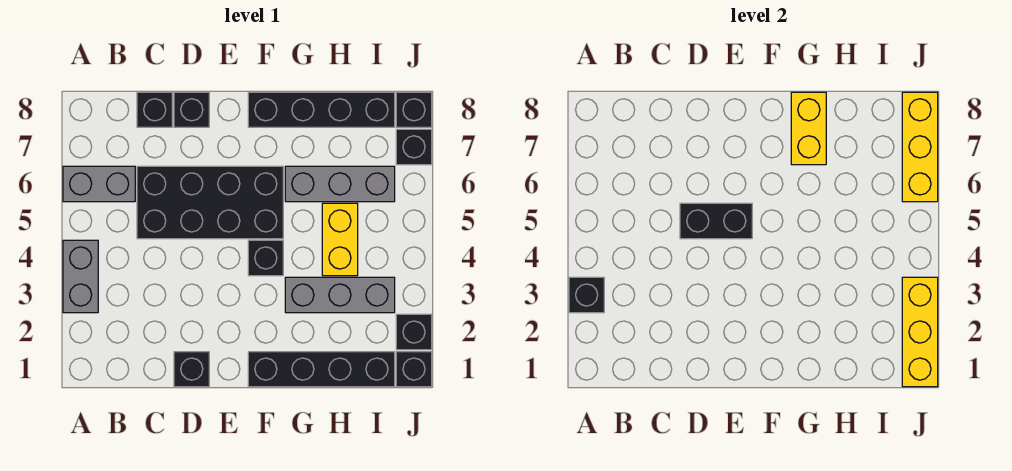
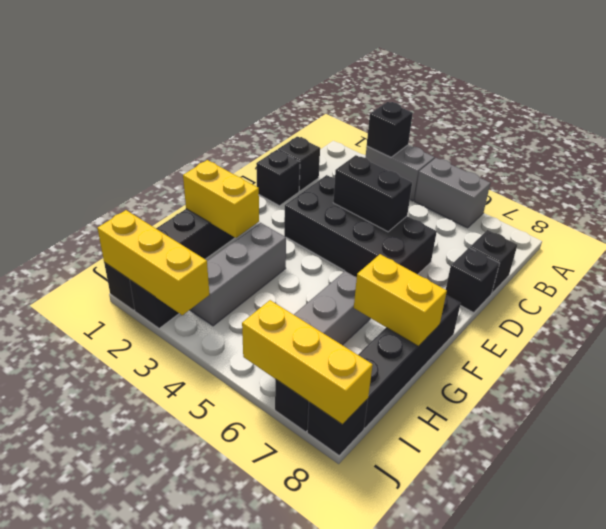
grey brick A6:B6 level 1 -> grey brick A5:A6 level 1
black brick C5:F6 level 1 -> black brick D3:E6 level 1
black brick D5:E5 level 2 -> black brick D4:D5 level 2
black brick F4 level 1 -> black brick C1 level 1
yellow brick H4:H5 level 1 -> yellow brick G1:G2 level 2

